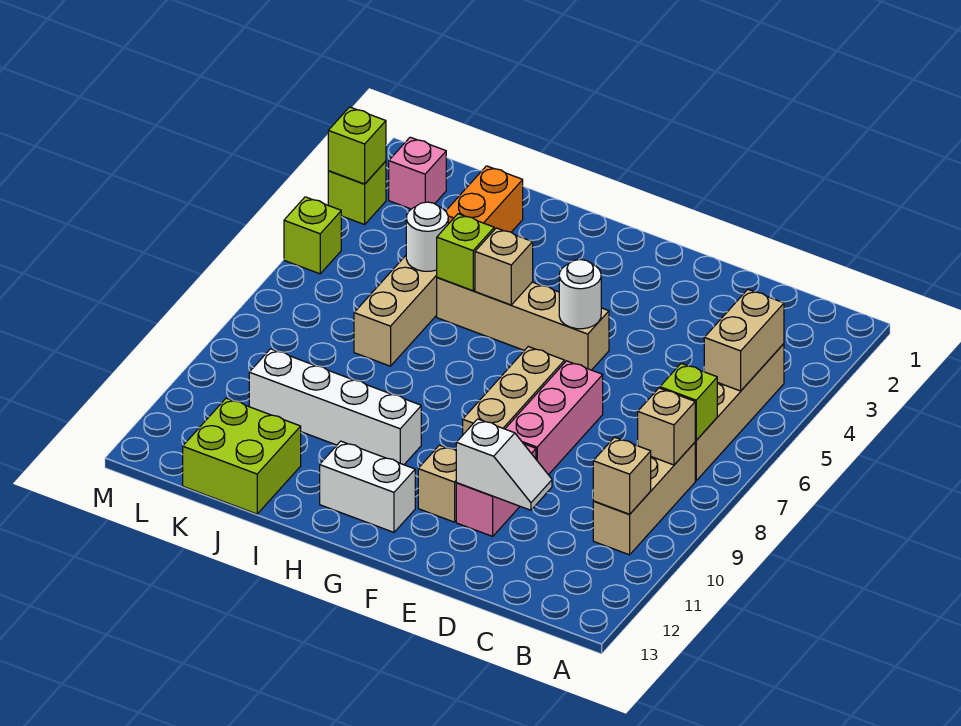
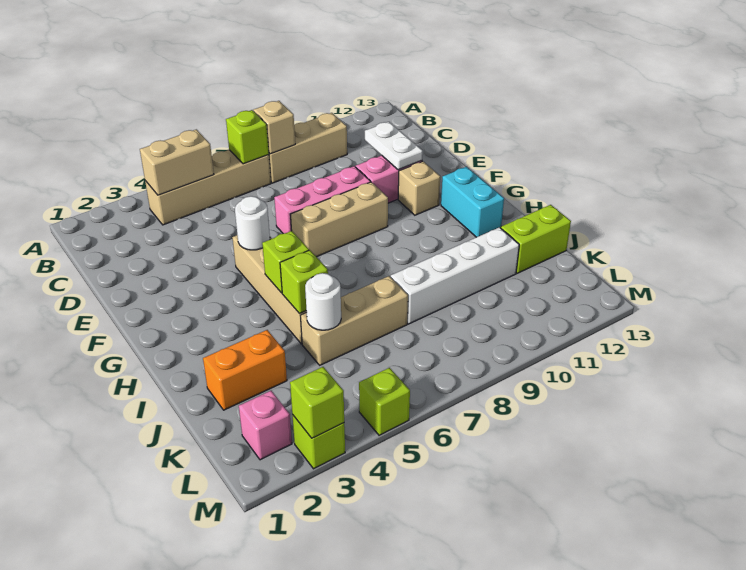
tan brick B10 level 2 -> none
white slope D11:E11 level 2 top E -> white plate D11:E11 level 2
white brick G12:H12 level 1 -> cyan brick G12:H12 level 1
tan brick H5 level 2 -> lime brick H5 level 2
white brick H10:K10 level 1 -> white brick J8:J11 level 1
lime brick J12:K13 level 1 -> lime brick J12:J13 level 1

